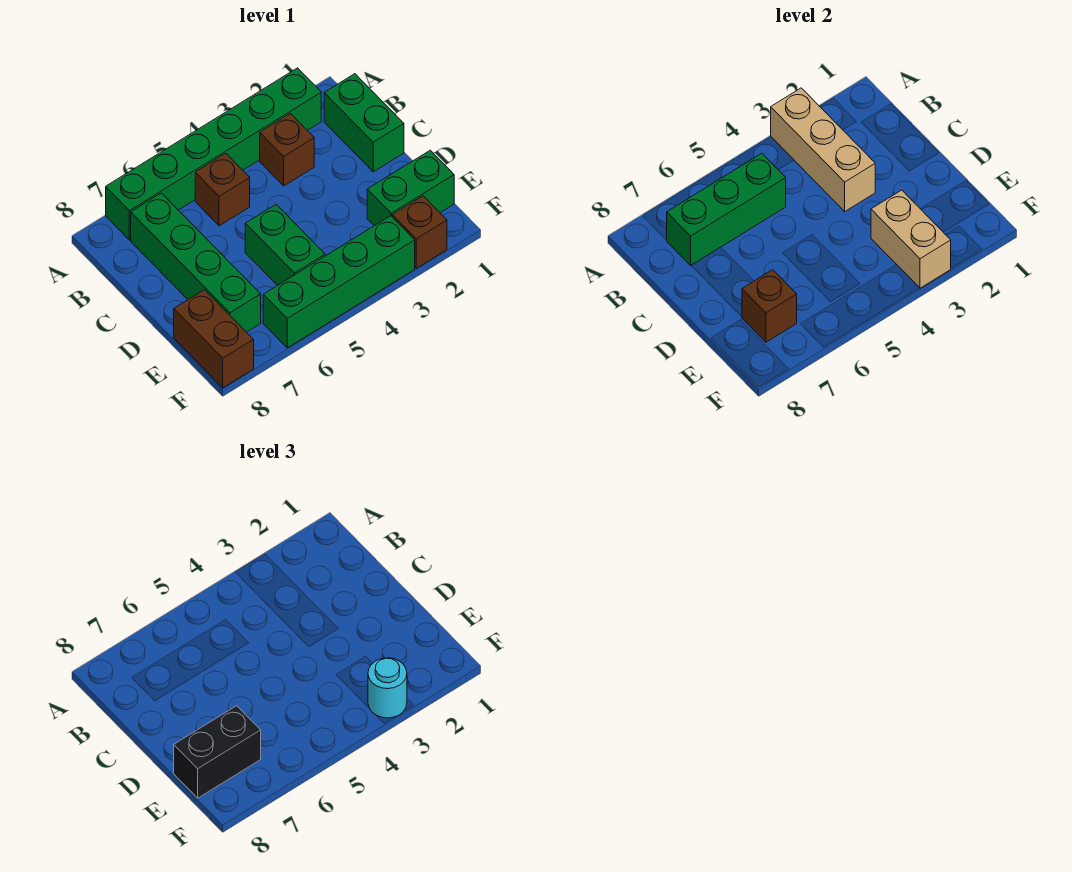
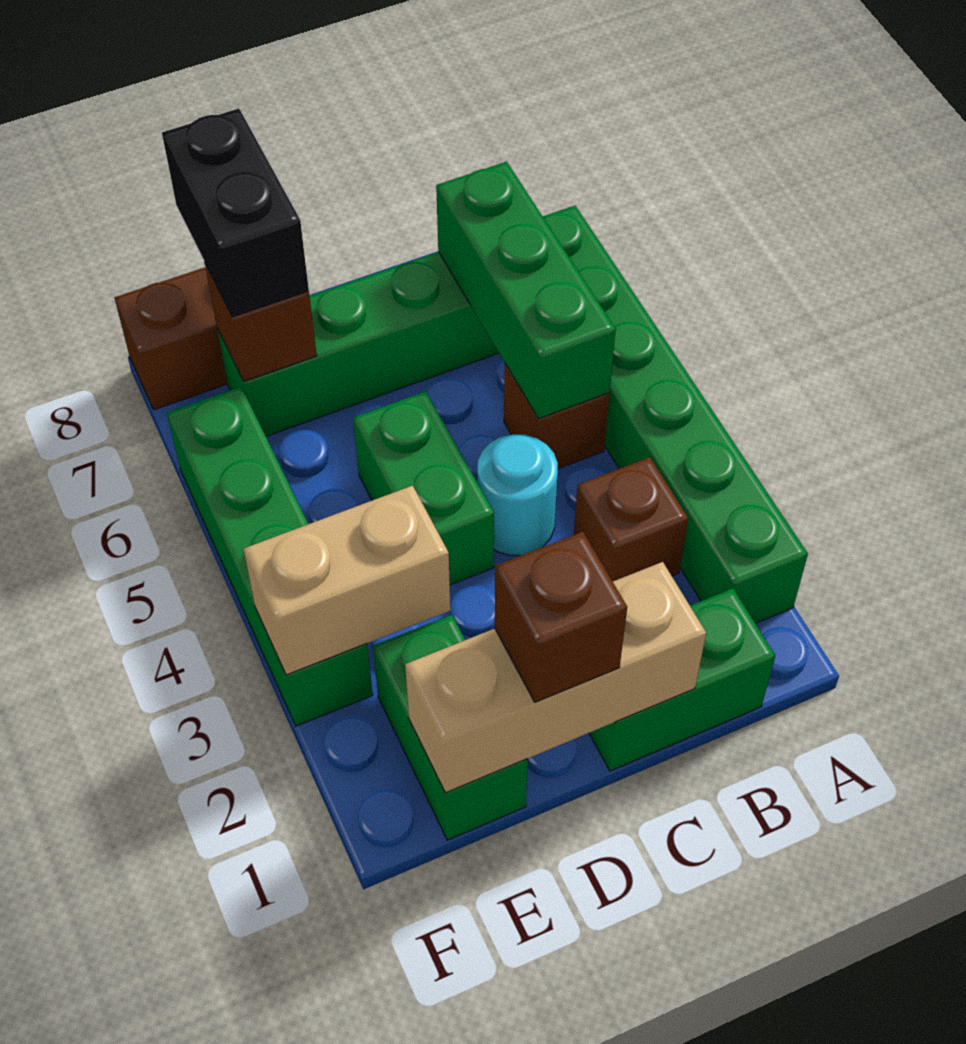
tan brick A3:C3 level 2 -> tan brick C1:E1 level 2
green brick D5:E5 level 1 -> green brick D4:D5 level 1
brown brick F2 level 1 -> brown brick D1 level 3
cyan round brick F3 level 3 -> cyan round brick C4 level 1

